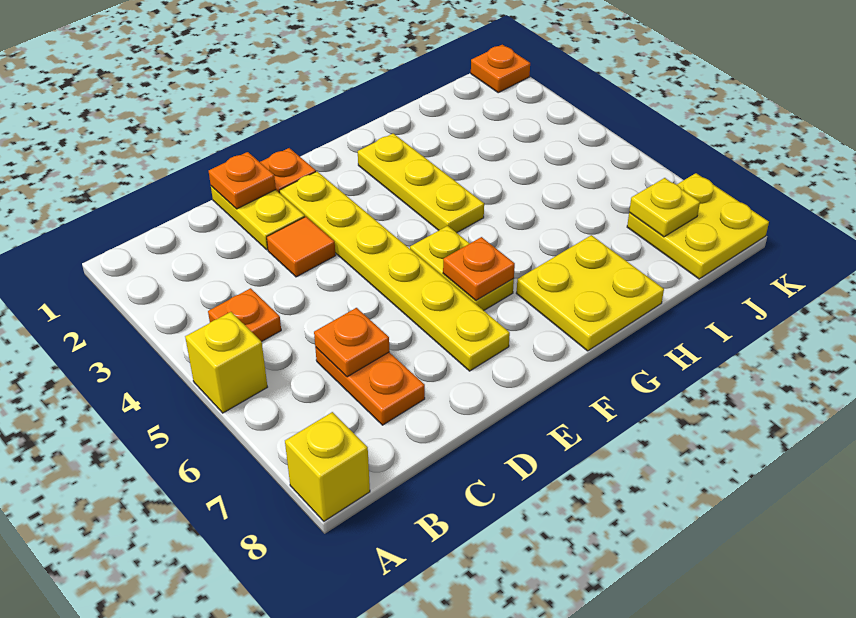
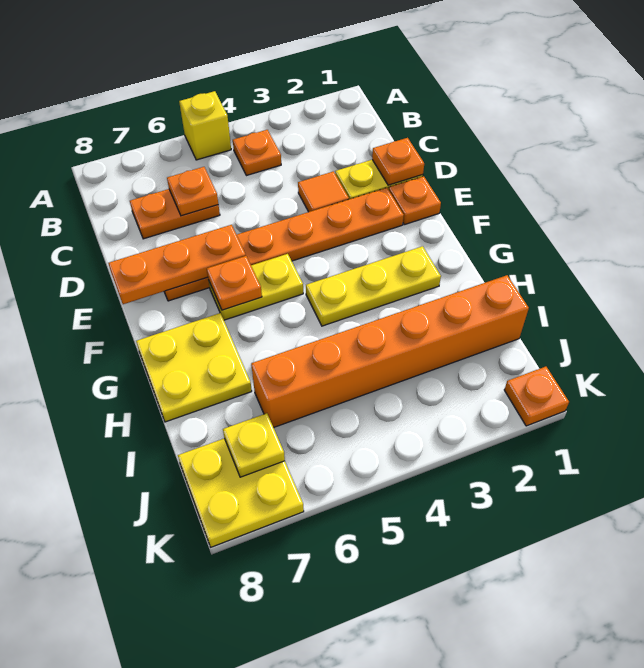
yellow brick A8 level 1 -> none
yellow plate E2:E7 level 1 -> orange plate E2:E7 level 1
none -> orange plate E6:E8 level 2
none -> orange brick I1:I6 level 1

